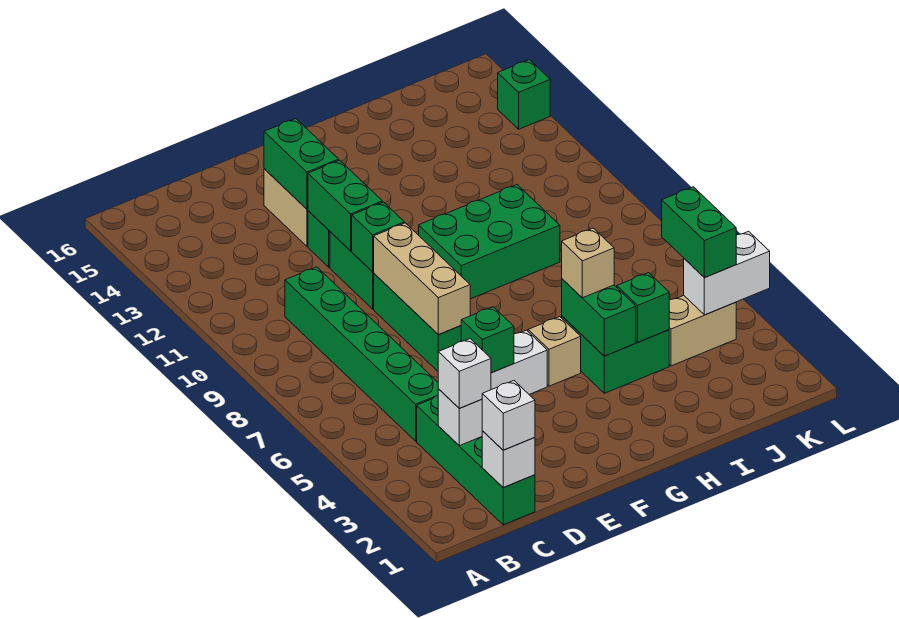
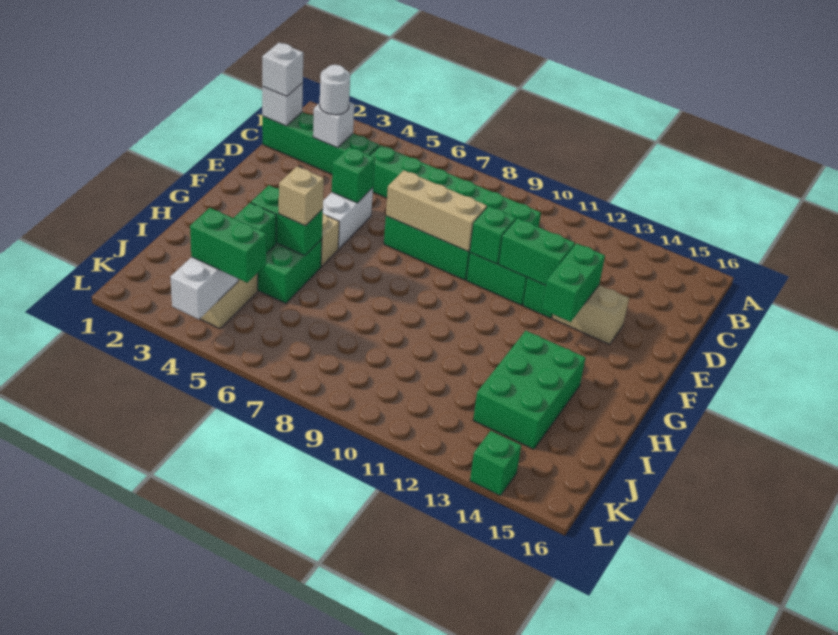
white brick C3 level 3 -> white round brick C3 level 3
green brick E13:E14 level 2 -> green brick E13:F13 level 2
green brick G9:I10 level 1 -> green brick H13:J14 level 1

